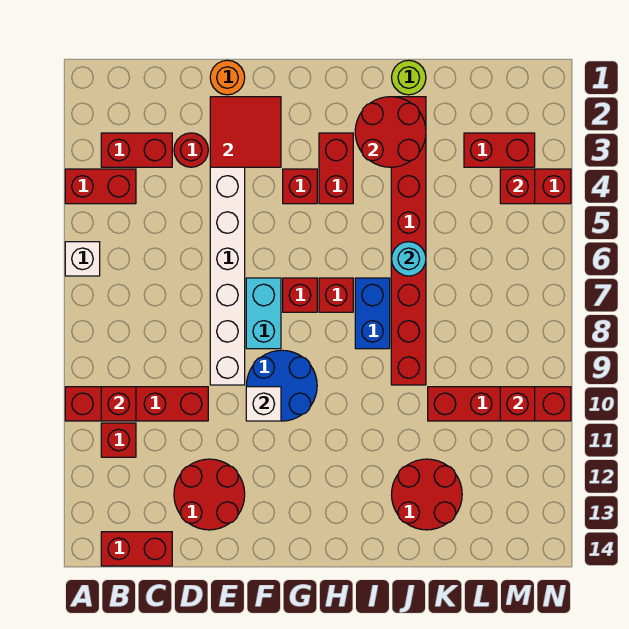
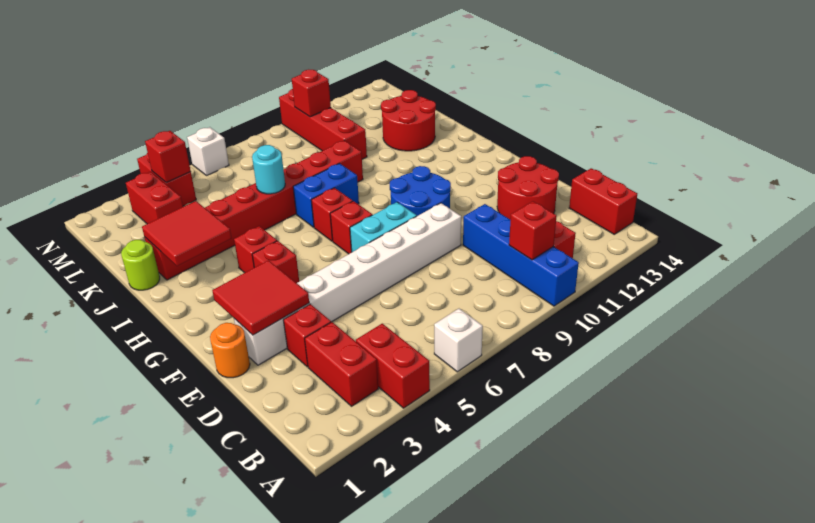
red brick A10:D10 level 1 -> blue brick A10:D10 level 1
red round brick D3 level 1 -> red brick D3 level 1
white brick F10 level 2 -> white brick N6 level 1
red brick H3:H4 level 1 -> red brick H4 level 1
red round brick I2:J3 level 2 -> red tile I2:J3 level 2

